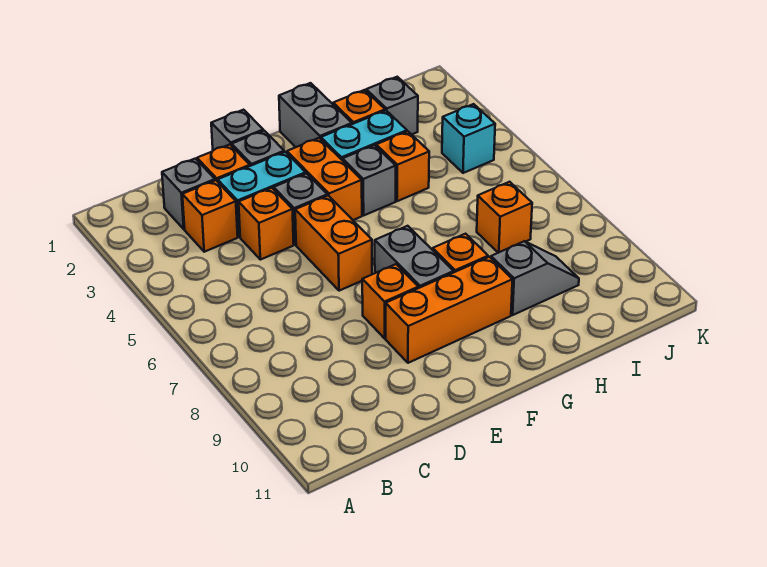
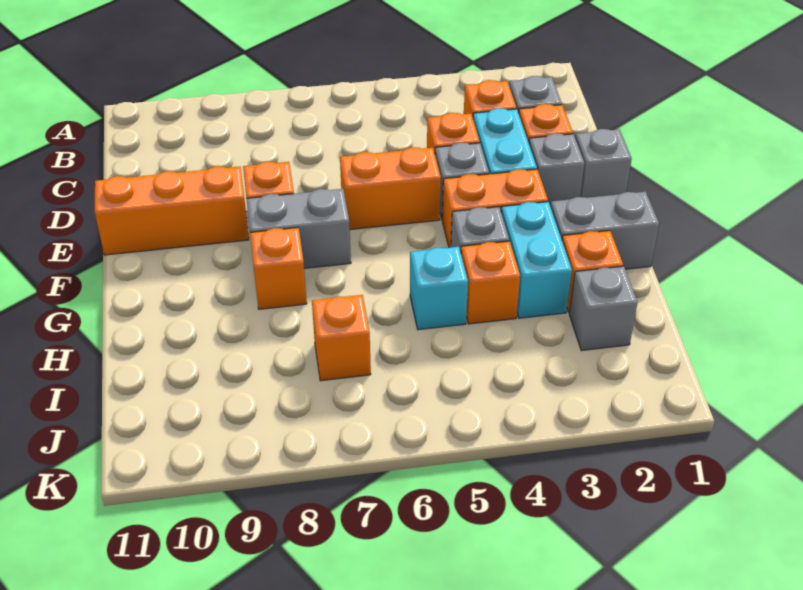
orange brick E9:G9 level 1 -> orange brick E9:E11 level 1
grey slope H9:I9 level 1 top H -> none
cyan brick J4 level 1 -> cyan brick H5 level 1

